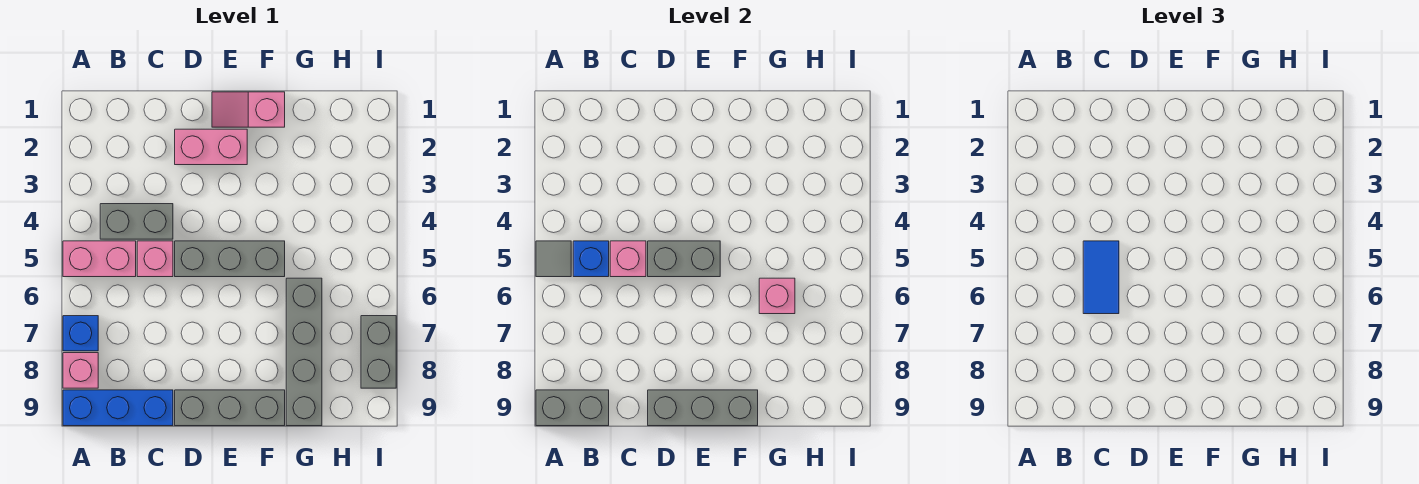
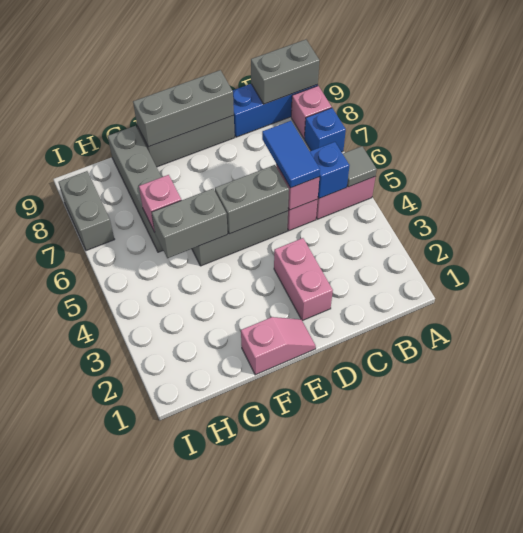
grey brick B4:C4 level 1 -> grey brick F5:G5 level 2
pink brick D2:E2 level 1 -> pink brick D2:D3 level 1

